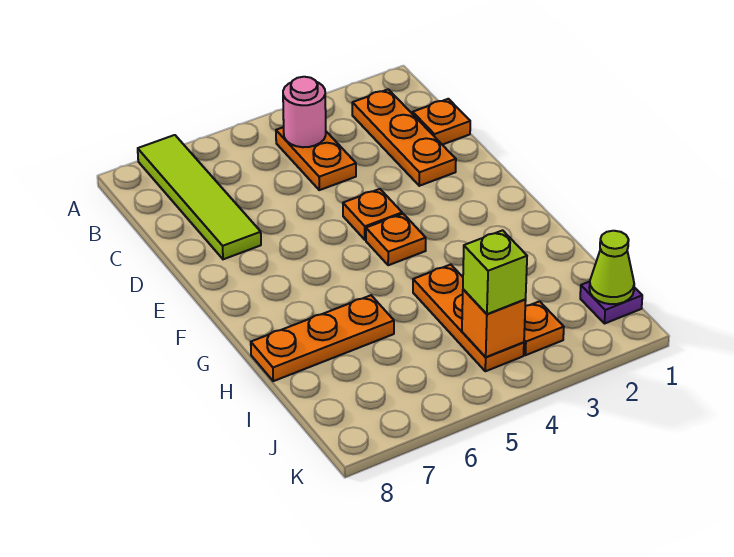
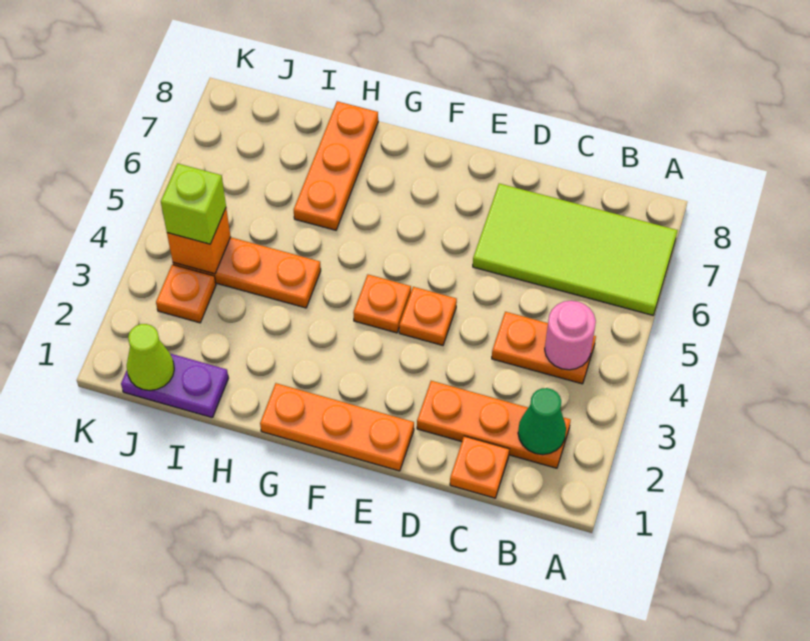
lime tile A7:D7 level 1 -> lime tile A6:D7 level 1
none -> green cone B2 level 2
none -> orange plate E1:G1 level 1
purple plate J1 level 1 -> purple plate I1:J1 level 1

